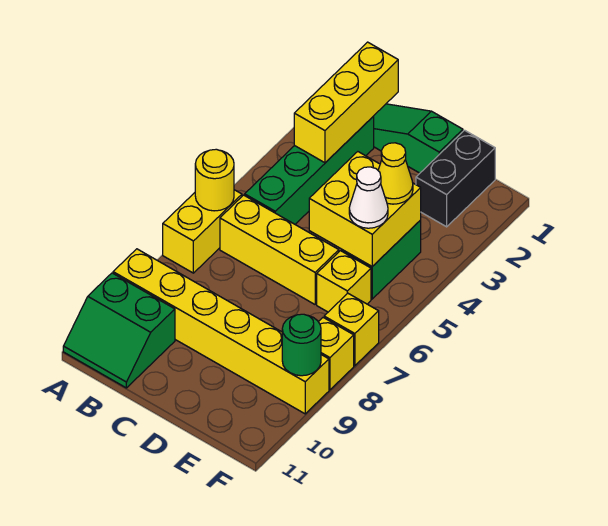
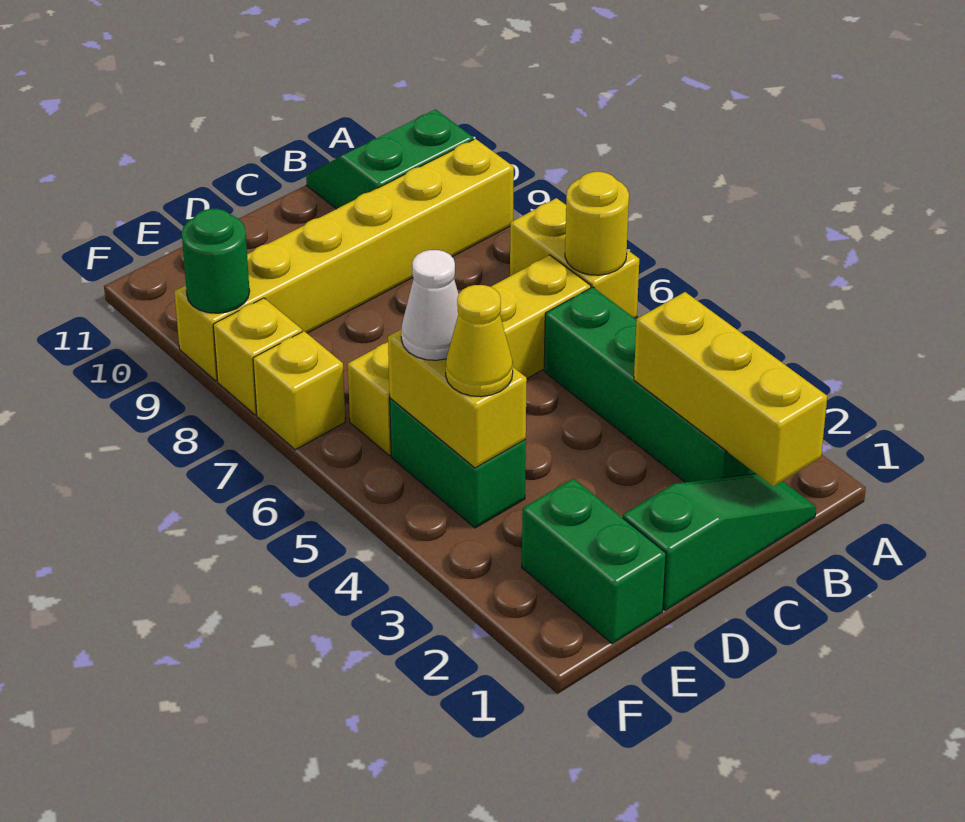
yellow brick D4:E5 level 2 -> yellow brick E4:E5 level 2
black brick E1:E2 level 1 -> green brick E1:E2 level 1

